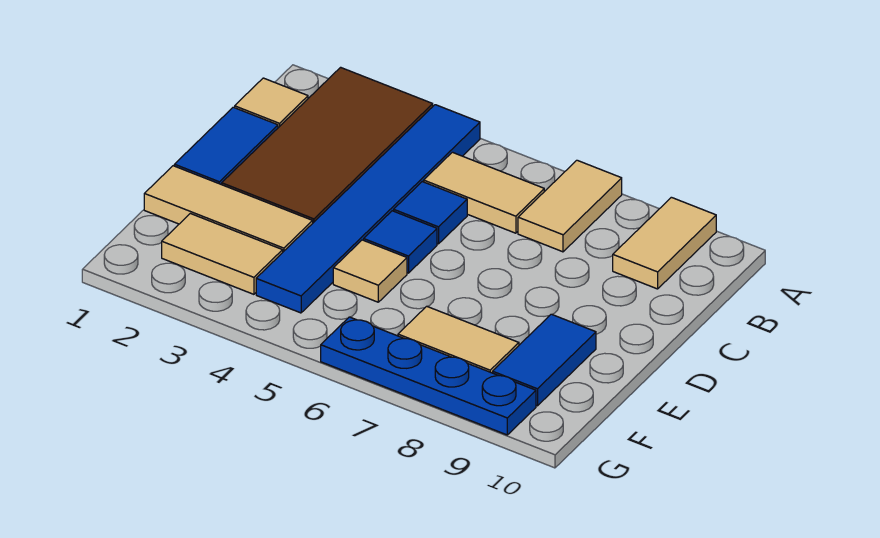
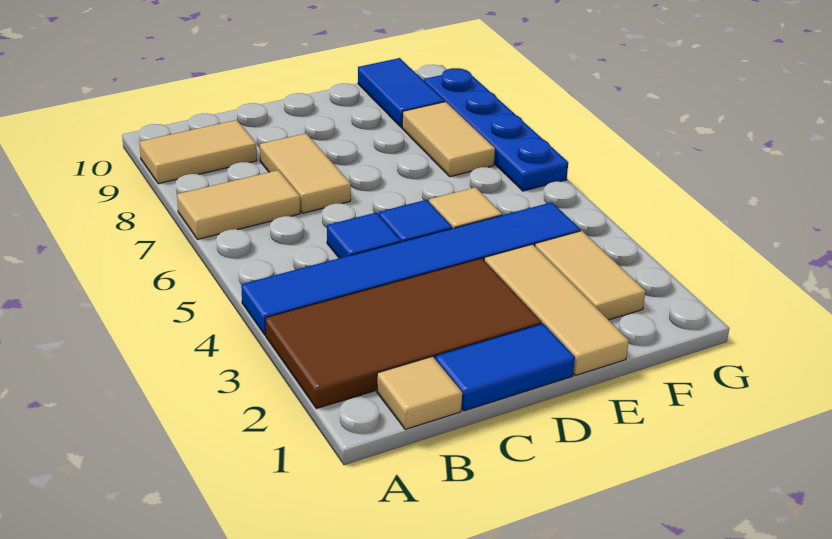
tan tile B5:B6 level 1 -> tan tile C7:C8 level 1
blue tile E9:F9 level 1 -> blue tile F9:F10 level 1

